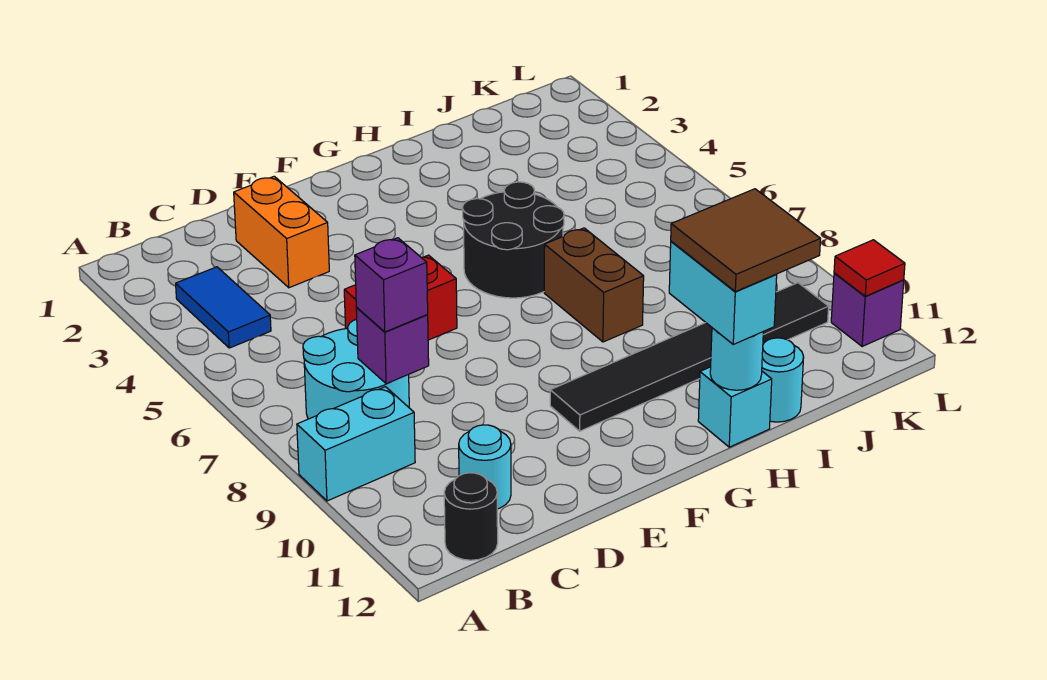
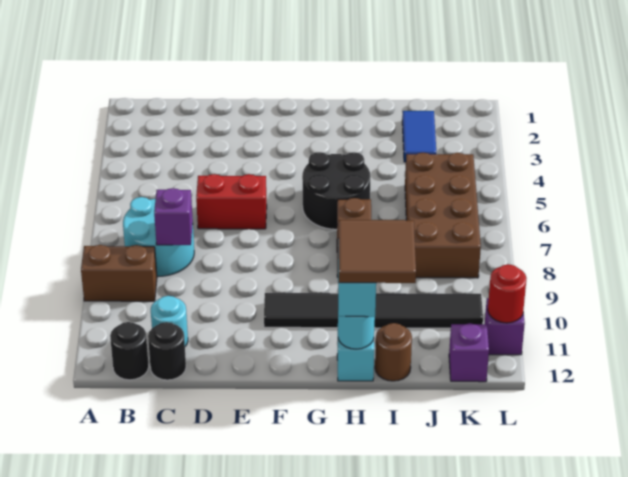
cyan brick A9:B9 level 1 -> brown brick A9:B9 level 1
blue tile B3:B4 level 1 -> blue tile J2:J3 level 1
purple brick C8 level 3 -> purple brick K12 level 1
none -> black round brick C12 level 1
orange brick D2:D3 level 1 -> none
cyan round brick I12 level 1 -> brown round brick I12 level 1
none -> brown brick J5:K8 level 1
red tile L11 level 2 -> red round brick L11 level 2

